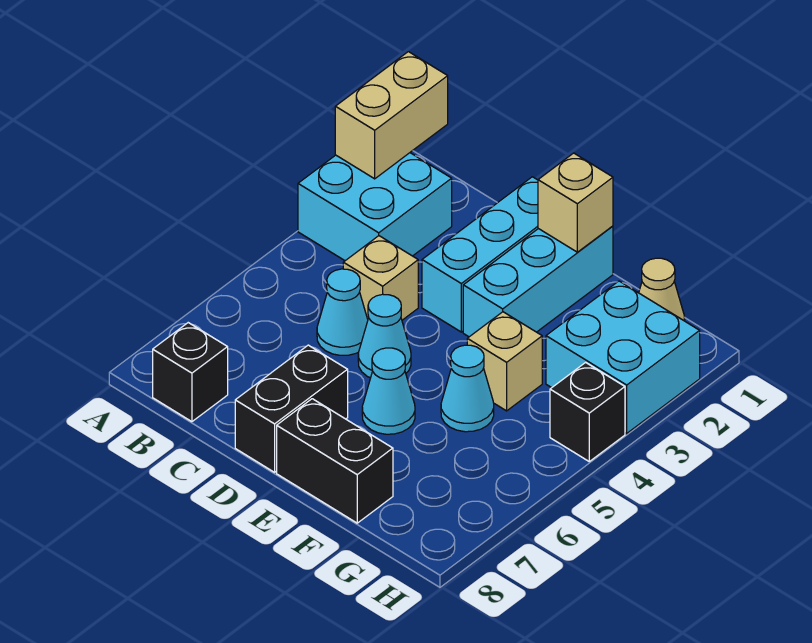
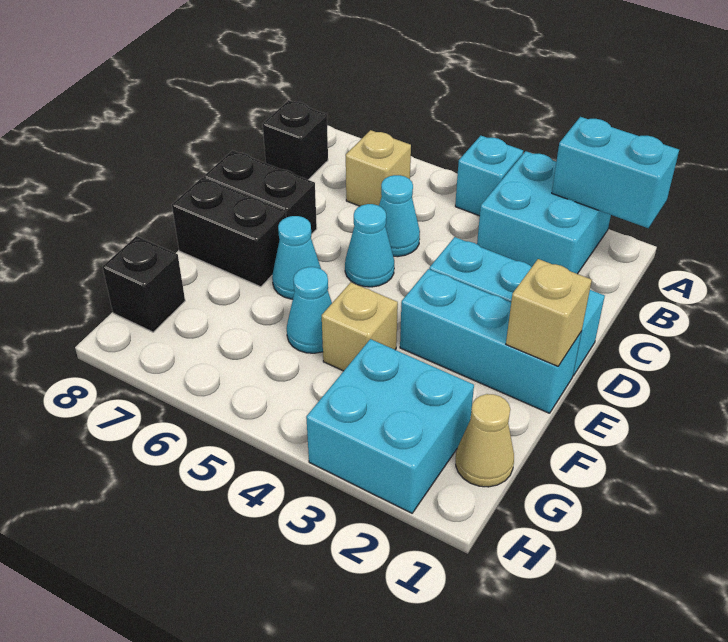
tan brick A1:A2 level 2 -> cyan brick A1:A2 level 2
none -> cyan brick A4 level 1
tan brick C4 level 1 -> tan brick B6 level 1
black brick E8:F8 level 1 -> black brick E7:E8 level 1
black brick H4 level 1 -> black brick G8 level 1

